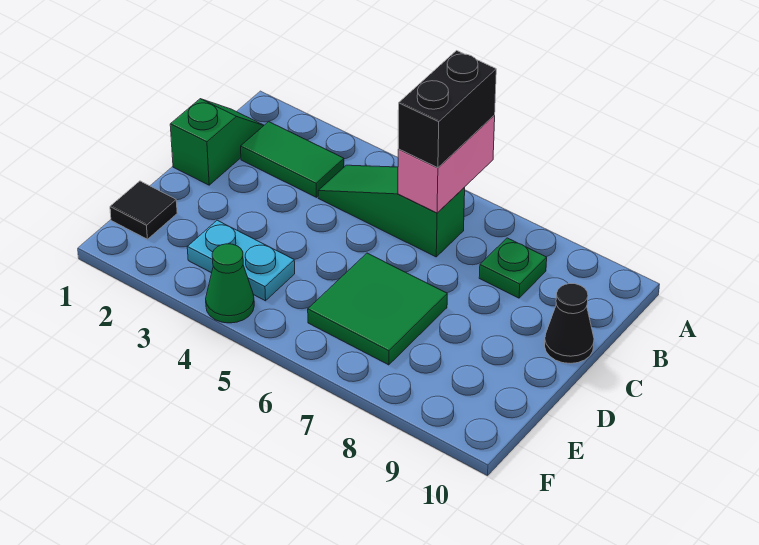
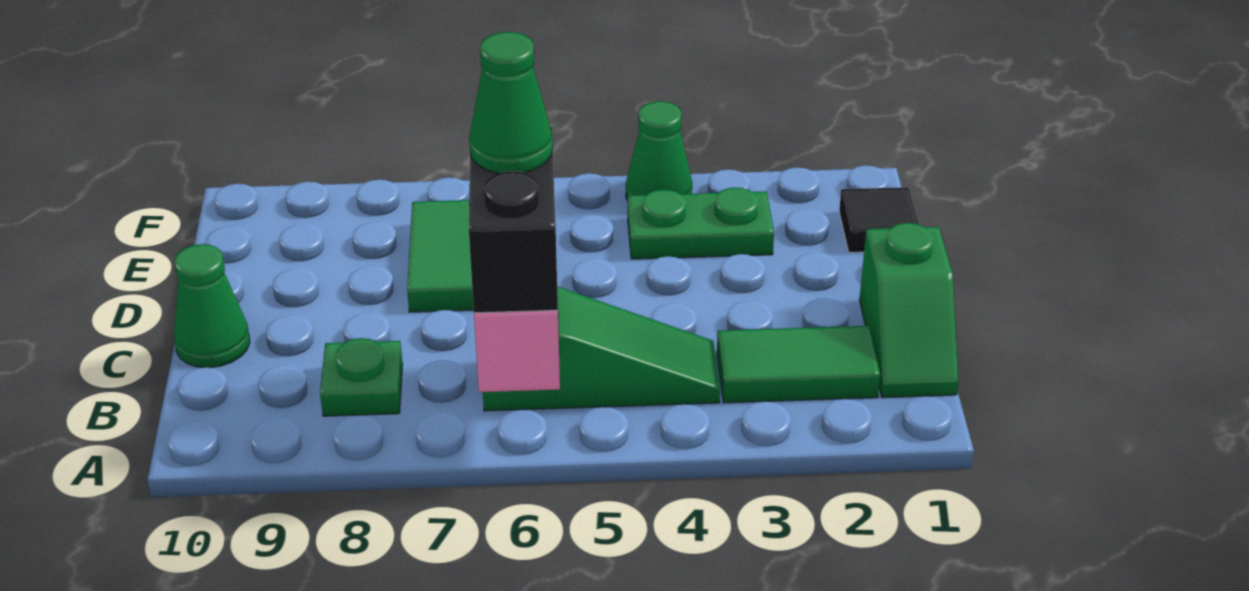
none -> green cone B6 level 4
black cone C10 level 1 -> green cone C10 level 1
cyan plate E3:E4 level 1 -> green plate E3:E4 level 1

